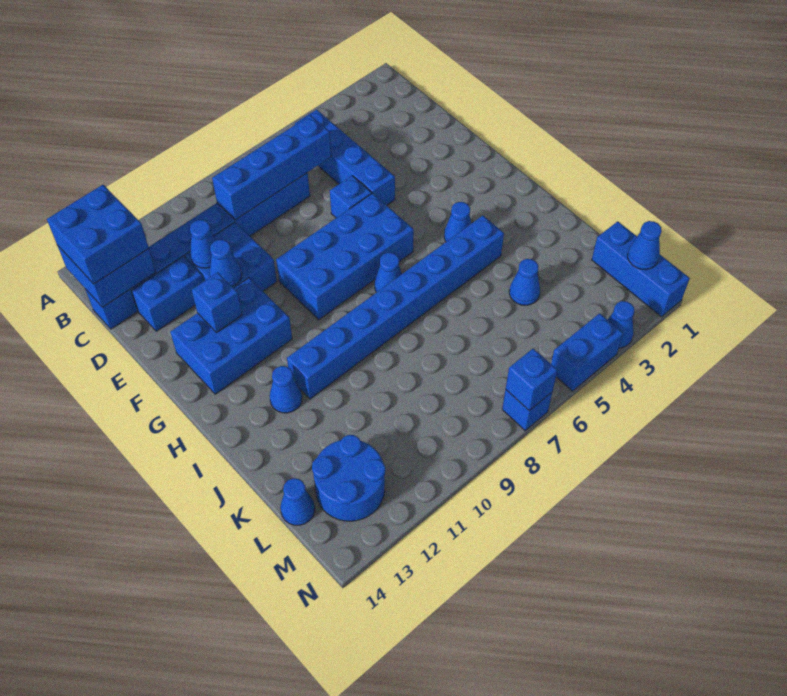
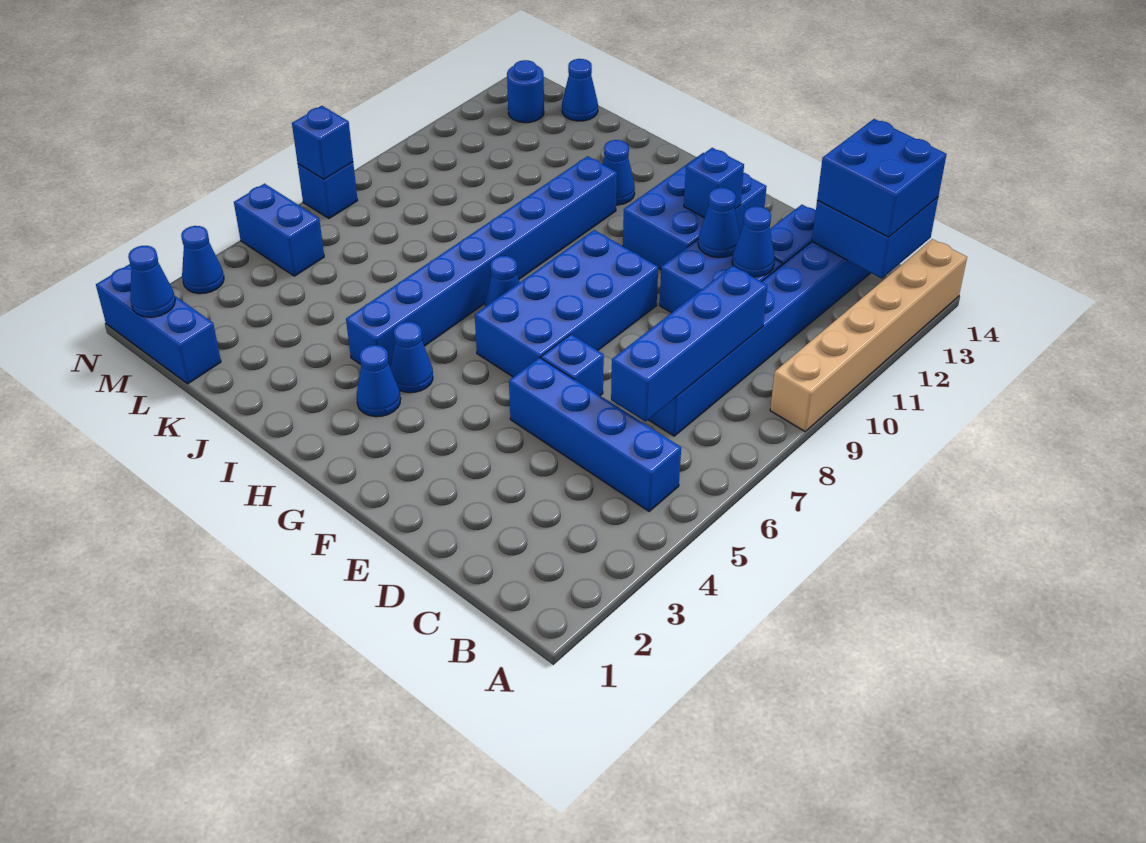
none -> tan brick A9:A14 level 1
blue cone K4 level 1 -> blue cone H3 level 1
blue round brick L12:M13 level 1 -> blue round brick M13 level 1
blue brick N4:N5 level 1 -> blue brick M5:N5 level 1

